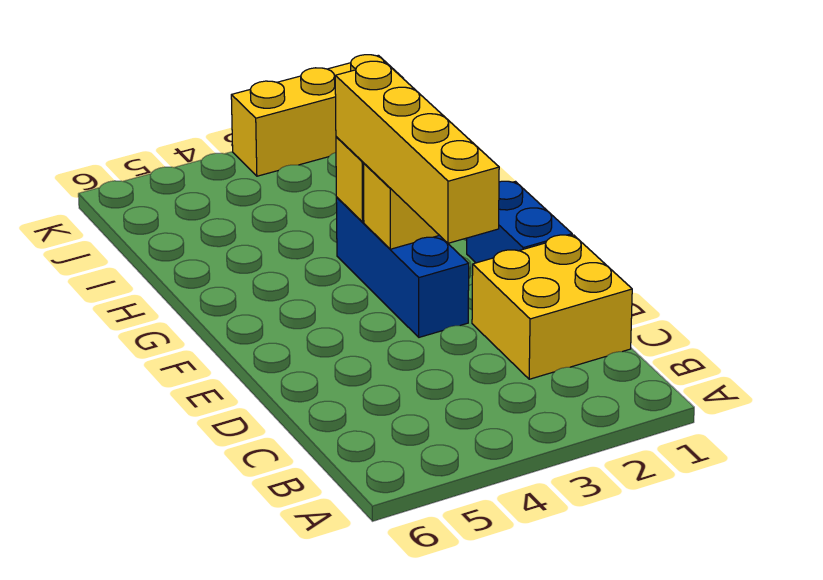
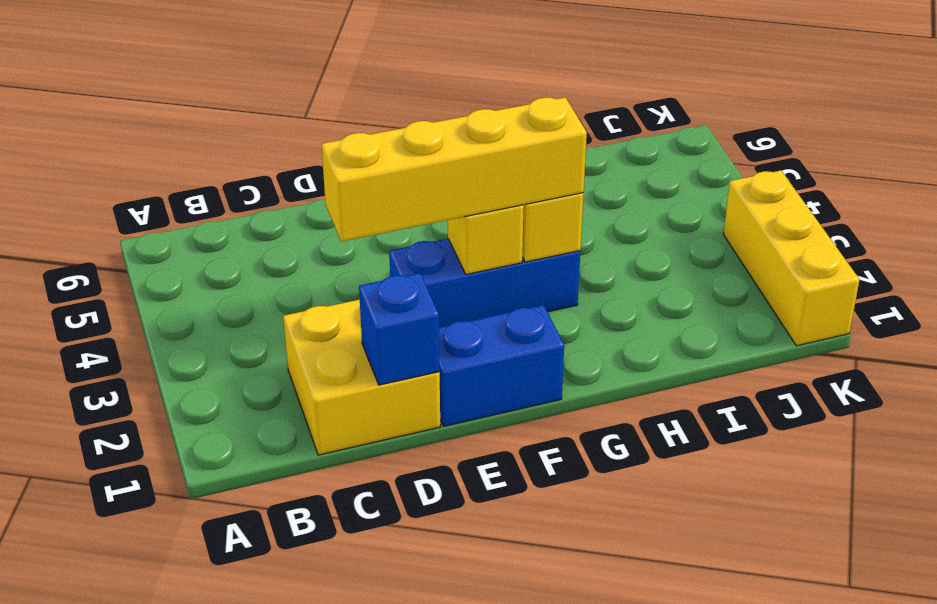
none -> blue brick D1 level 2

